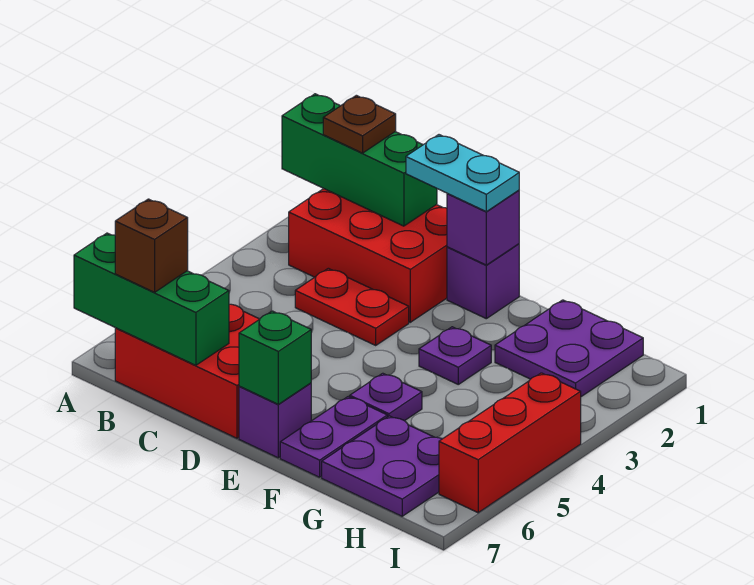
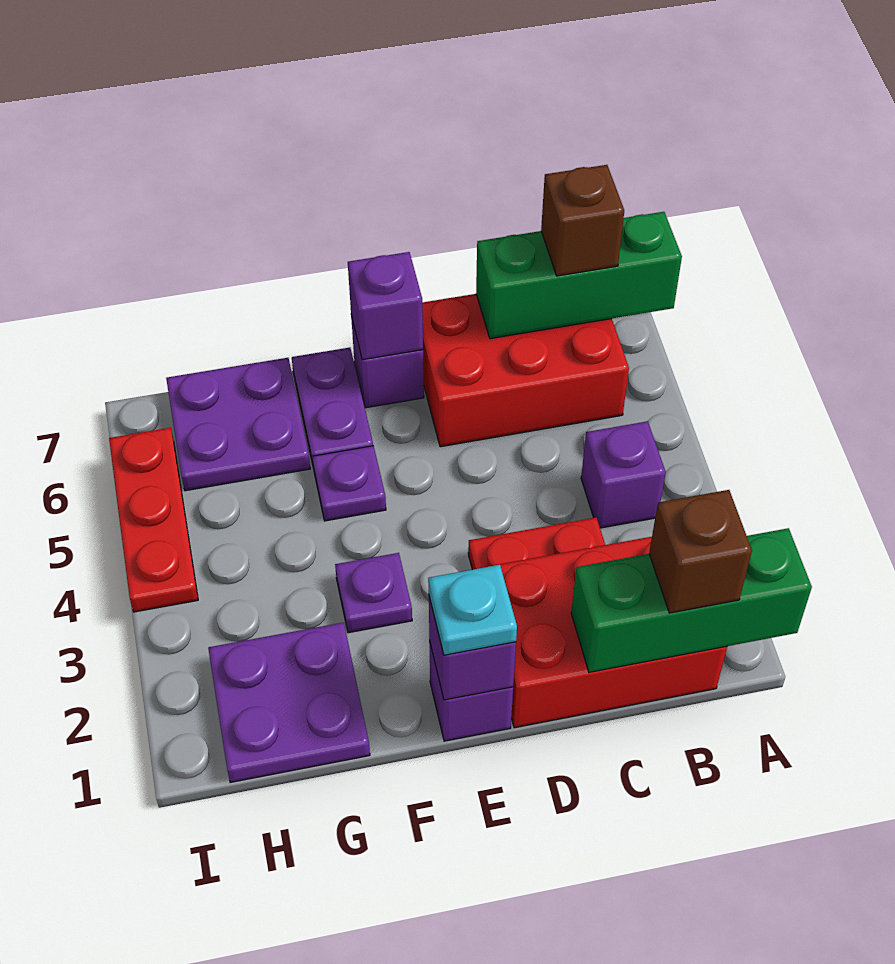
brown plate B1 level 3 -> brown brick B1 level 3
none -> purple brick B4 level 1
cyan plate D1:E1 level 3 -> cyan plate E1 level 3
green brick E7 level 2 -> purple brick E7 level 2
red brick I4:I6 level 1 -> red plate I4:I6 level 1

